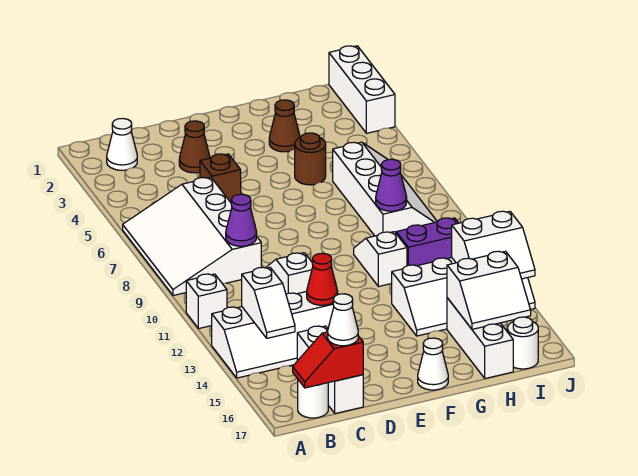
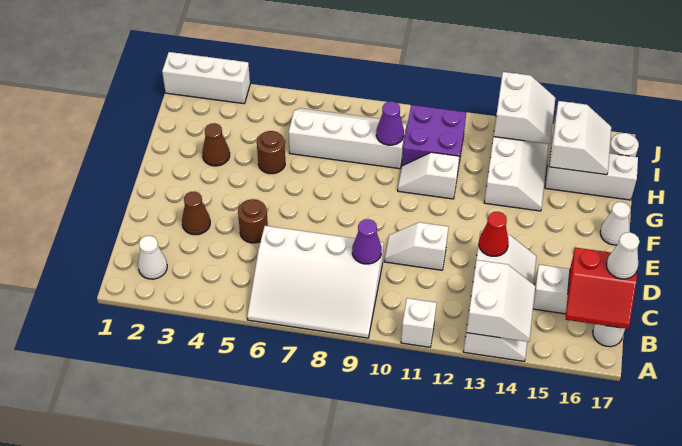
white slope B13:B14 level 2 top 13 -> white slope A13:B14 level 2 top 13
red slope B17:C17 level 2 top C -> red slope B16:C17 level 2 top C
brown brick D5 level 1 -> brown round brick D5 level 1
purple brick H11:I11 level 1 -> purple brick H10:I11 level 1

